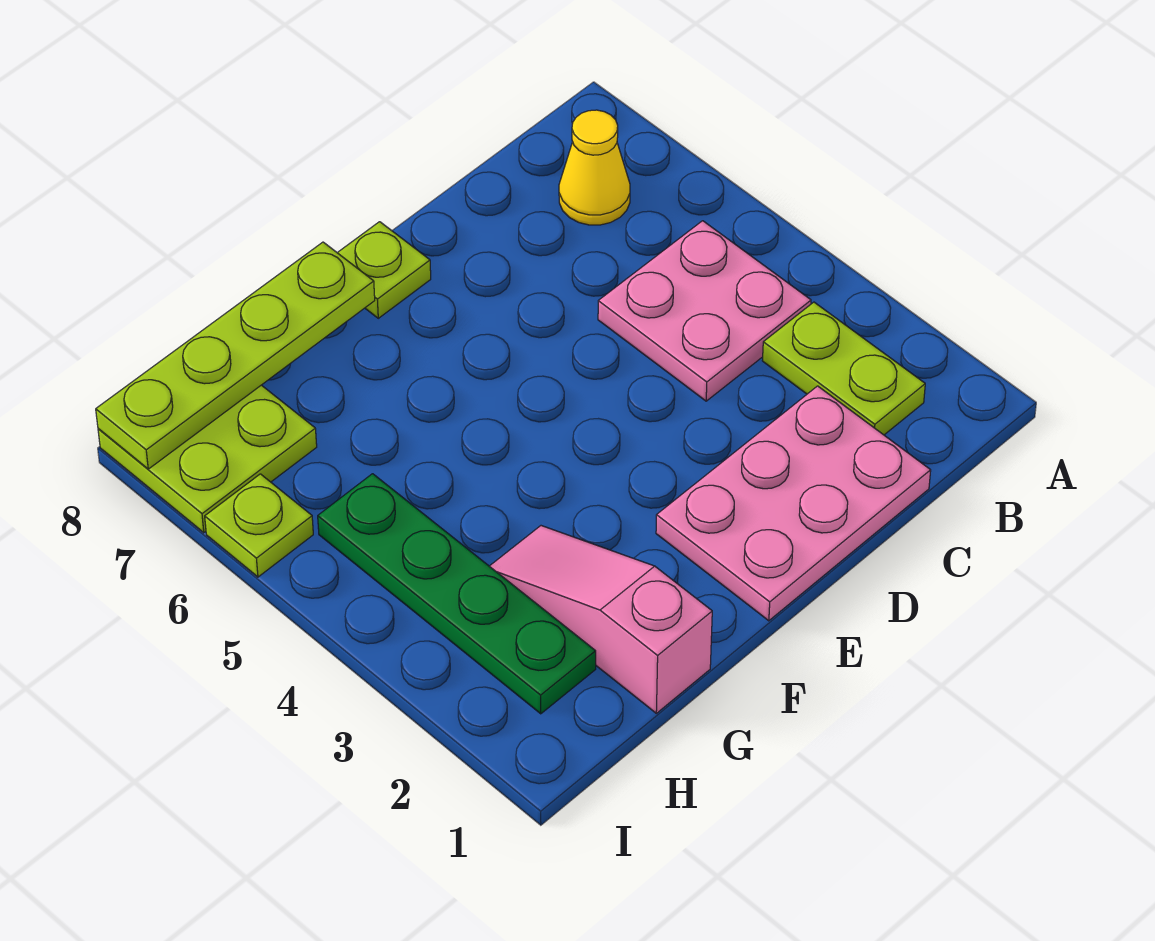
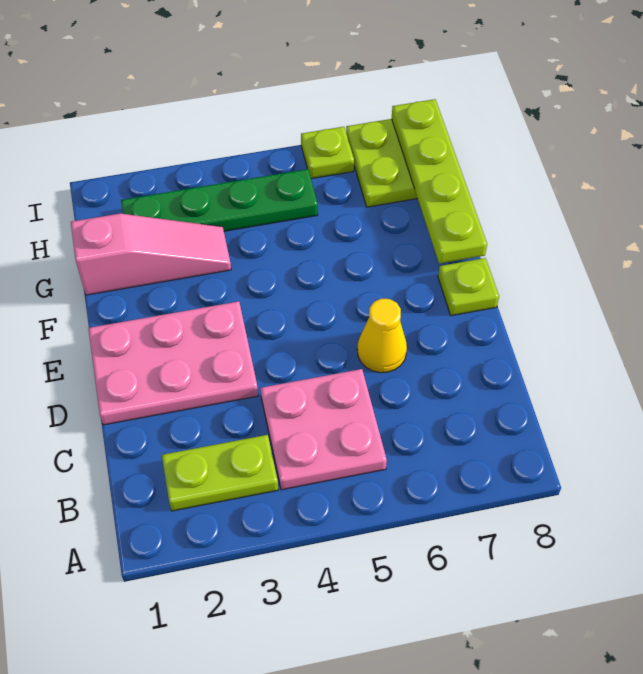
yellow cone B7 level 1 -> yellow cone D6 level 1
pink plate C1:E2 level 1 -> pink plate D1:E3 level 1

